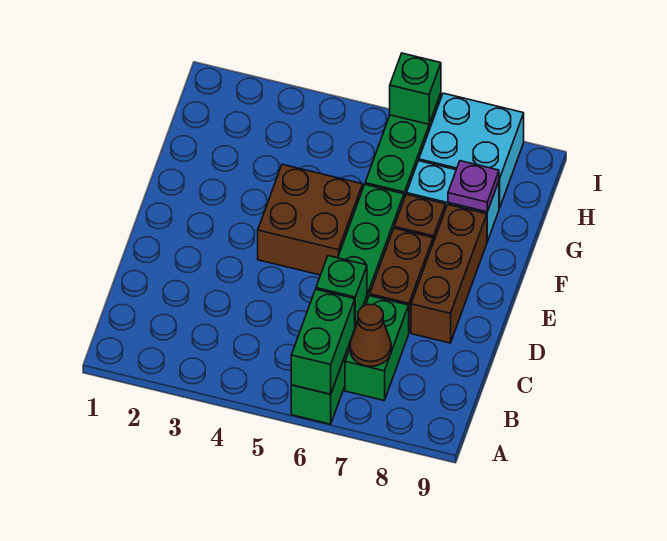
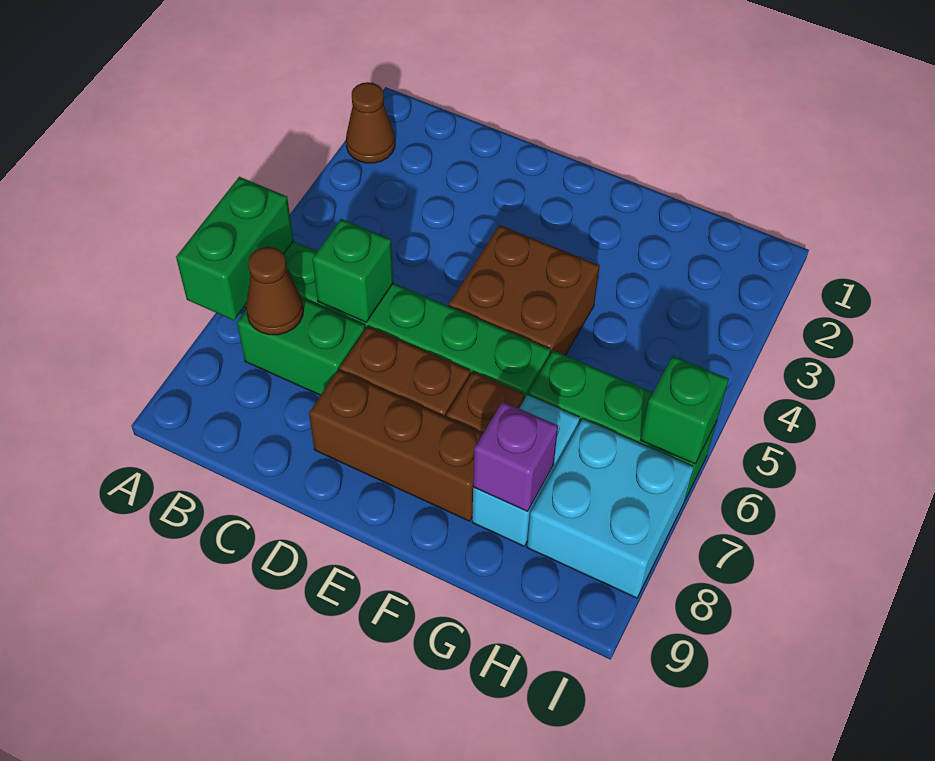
none -> brown cone A2 level 1
green brick A6:B6 level 2 -> green brick A6:A7 level 2
purple plate G8 level 2 -> purple brick G8 level 2

